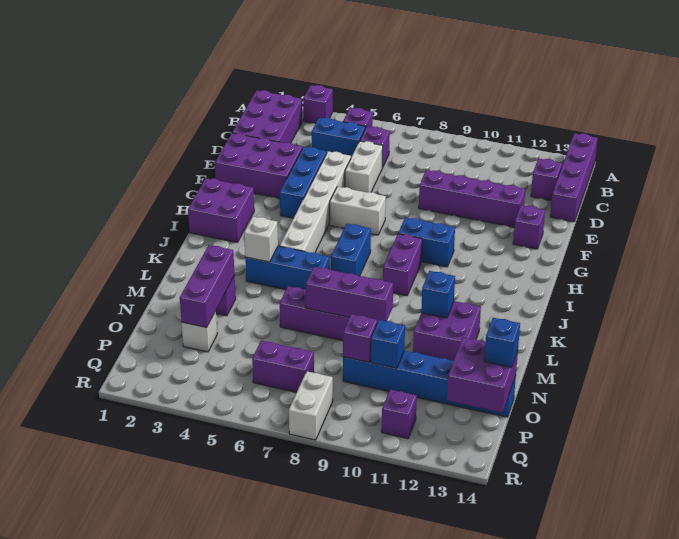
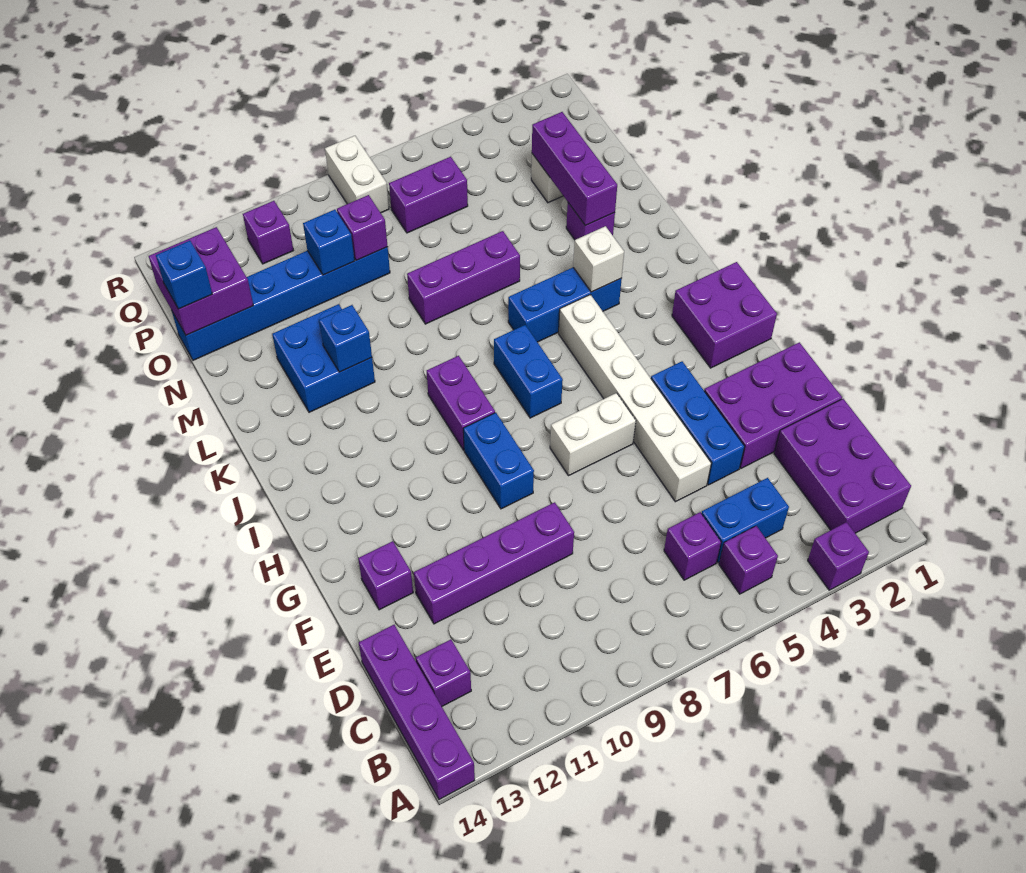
white brick D6:E6 level 1 -> none
blue brick H9:H10 level 1 -> blue brick G9:H9 level 1
purple brick L11:M12 level 1 -> blue brick L11:M12 level 1
purple brick M7:M9 level 2 -> none

